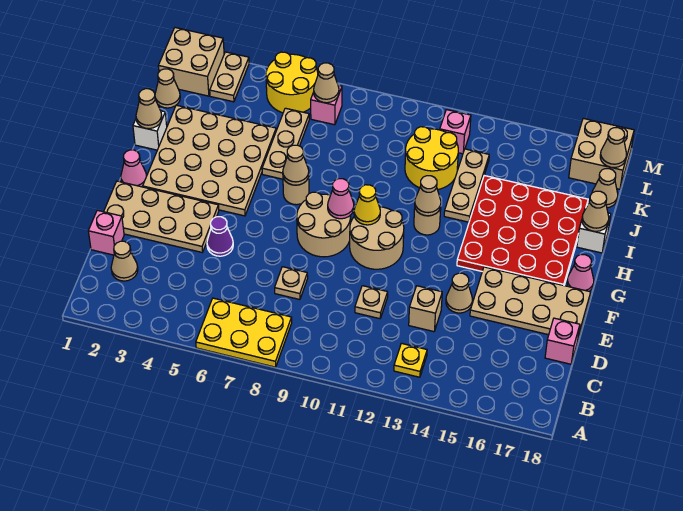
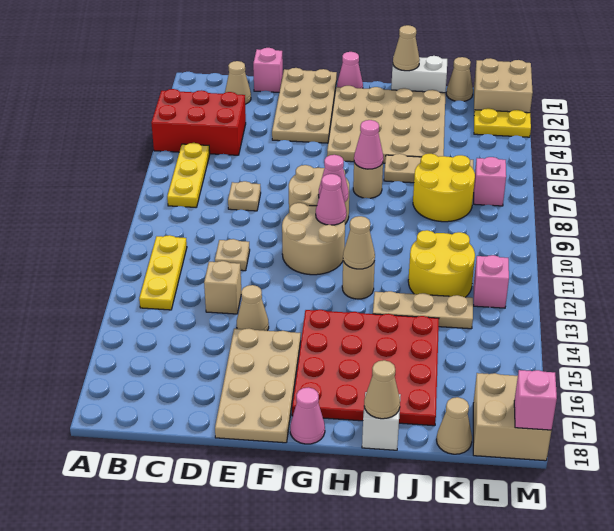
none -> red brick A4:C5 level 1
yellow plate A6:B8 level 1 -> yellow plate B6:B8 level 1
yellow plate B13 level 1 -> yellow plate B11:B13 level 1
pink brick D18 level 1 -> pink brick M18 level 2
purple cone E5 level 1 -> none
yellow cone G10 level 2 -> pink cone G10 level 2
tan cone H7 level 2 -> pink cone H7 level 2
white brick I1 level 1 -> white brick I1:J1 level 1
tan plate L3:M3 level 1 -> yellow plate L3:M3 level 1
yellow round brick L5:M6 level 1 -> yellow round brick J7:K8 level 1
tan cone L7 level 2 -> none
tan cone L18 level 2 -> none

